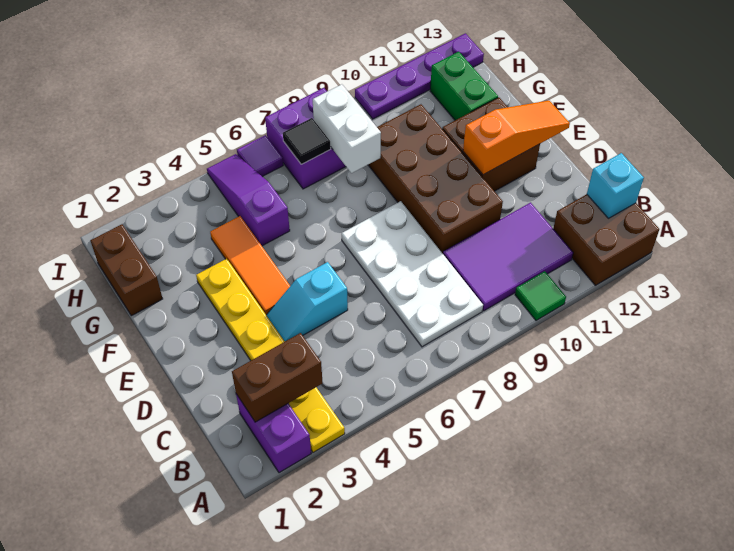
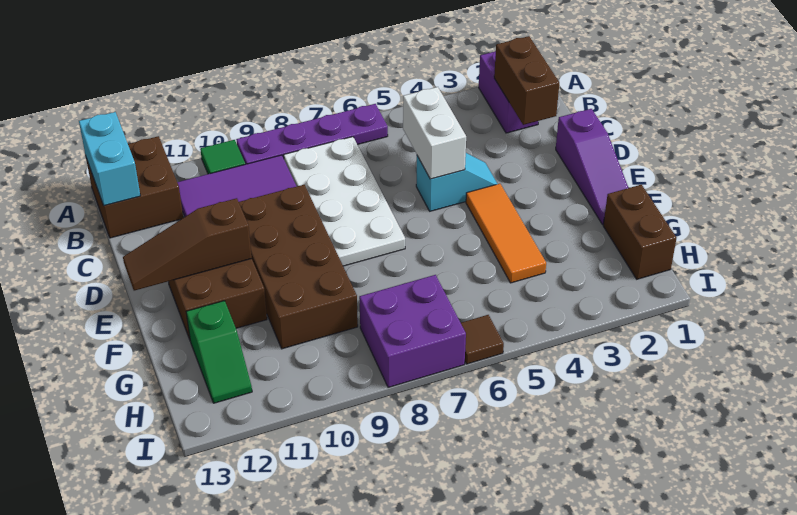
yellow plate A3:F3 level 1 -> none
brown brick B2:B3 level 2 -> brown brick B2:C2 level 2
cyan brick B13 level 2 -> cyan brick A13:B13 level 2
orange slope E11:E13 level 2 top 11 -> brown slope E11:E13 level 2 top 11
purple slope G5:I5 level 1 top G -> purple slope D1:F1 level 1 top D
white brick G8:H8 level 2 -> white brick C5:D5 level 2
green brick G12:H12 level 1 -> green slope G12:H12 level 1 top G
black tile H7 level 2 -> none
purple tile I6 level 1 -> brown tile I6 level 1
purple plate I10:I13 level 1 -> purple plate A6:A9 level 1

